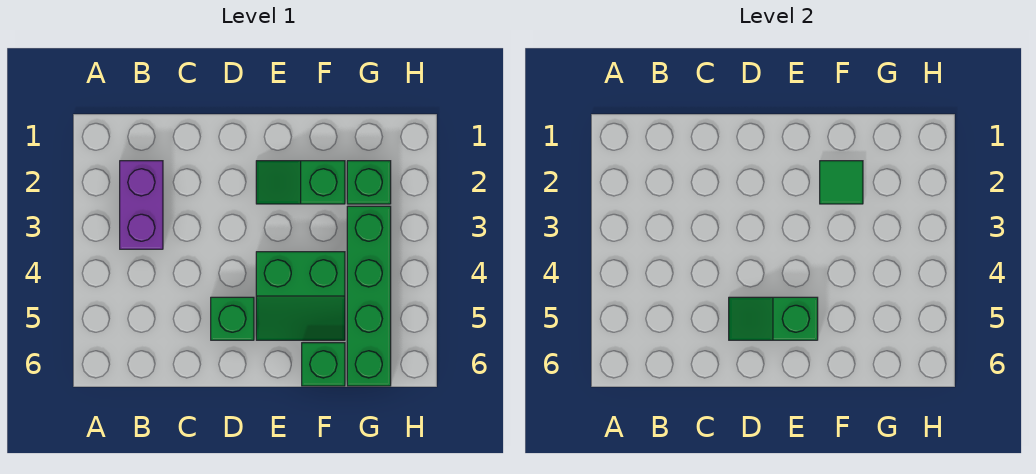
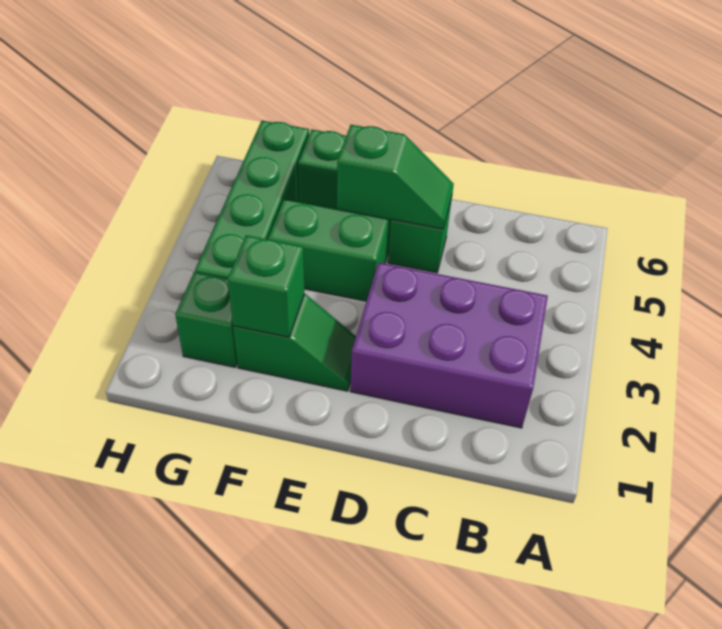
purple brick B2:B3 level 1 -> purple brick B2:D3 level 1
green tile F2 level 2 -> green brick F2 level 2

